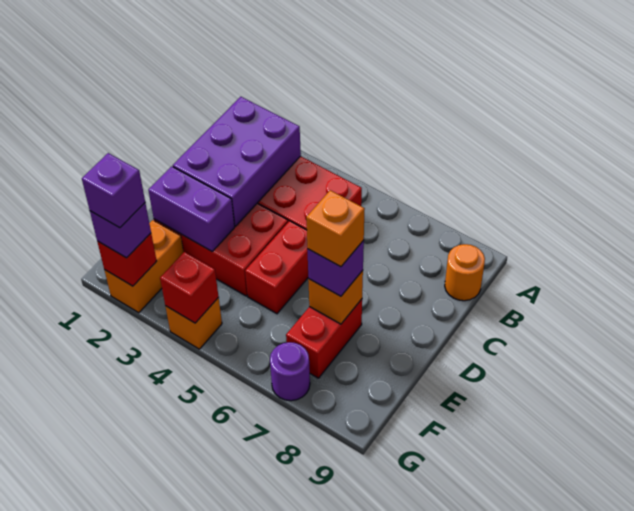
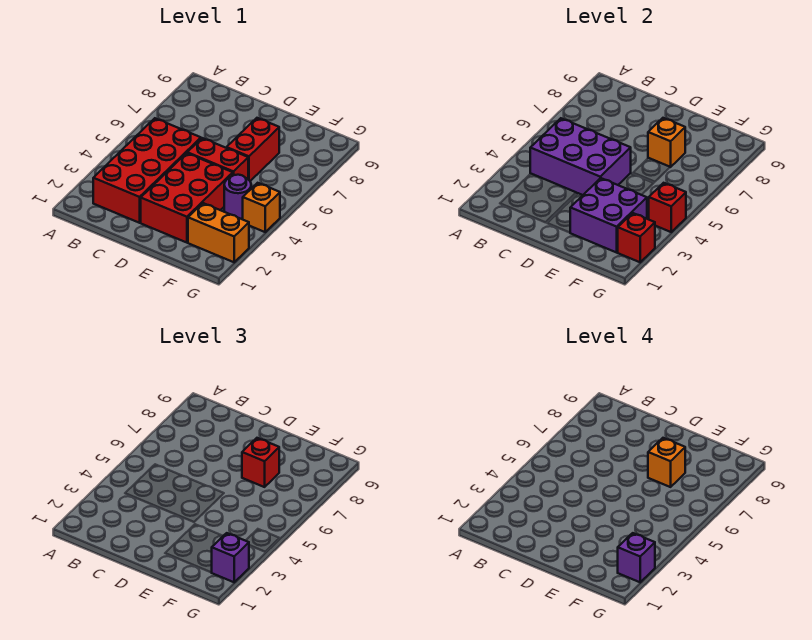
purple brick B2:D3 level 2 -> purple brick B4:D5 level 2
orange round brick B9 level 1 -> none
purple brick E2:E3 level 2 -> purple brick E2:F3 level 2
red brick E7:F7 level 1 -> red brick E6:E7 level 1
purple brick E7 level 3 -> red brick E7 level 3
purple round brick G7 level 1 -> purple round brick F4 level 1

